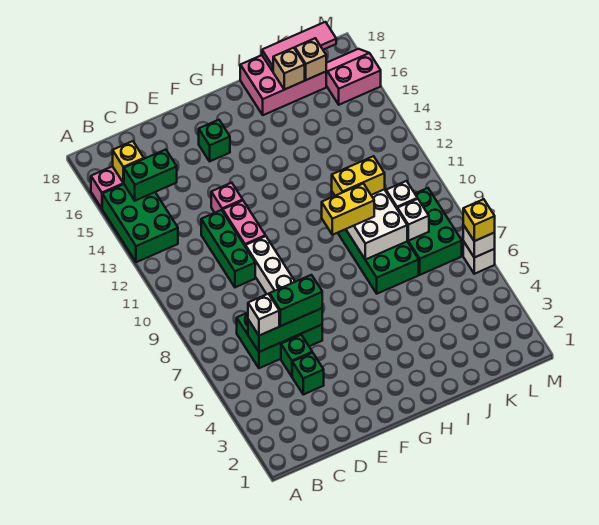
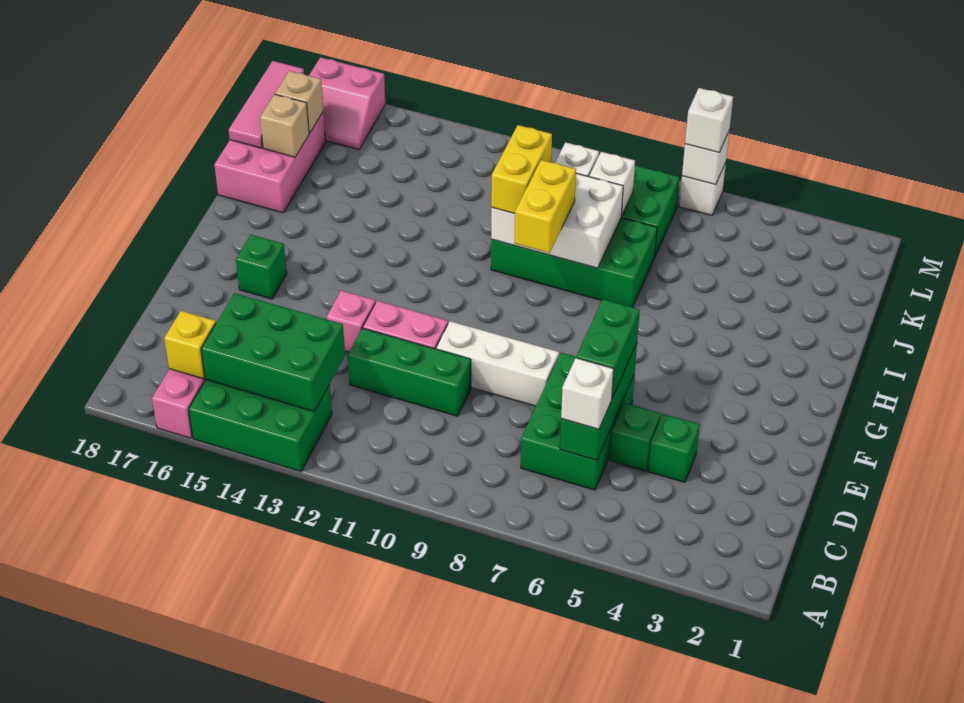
green brick B15:C15 level 2 -> green brick B13:C15 level 2
pink slope L16:M17 level 1 top 16 -> pink slope L16:M17 level 1 top M
yellow brick M6 level 3 -> white brick M6 level 3

